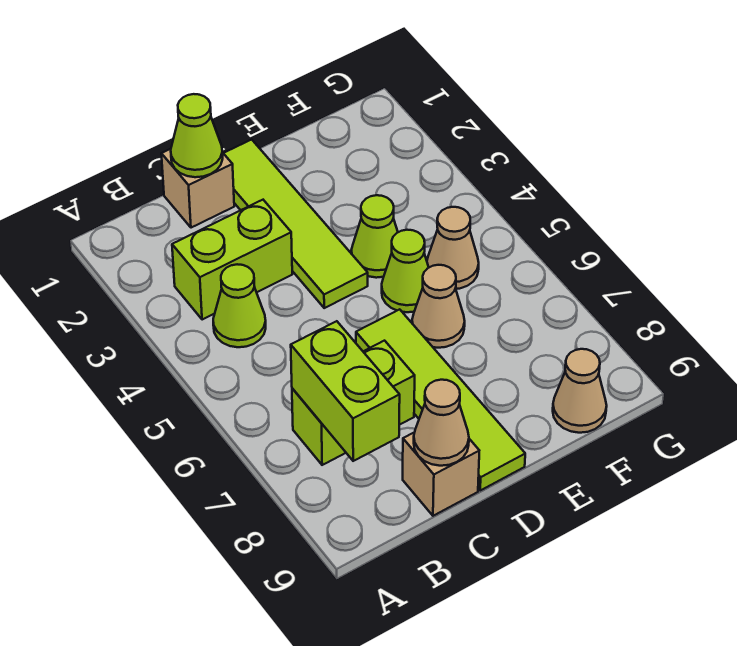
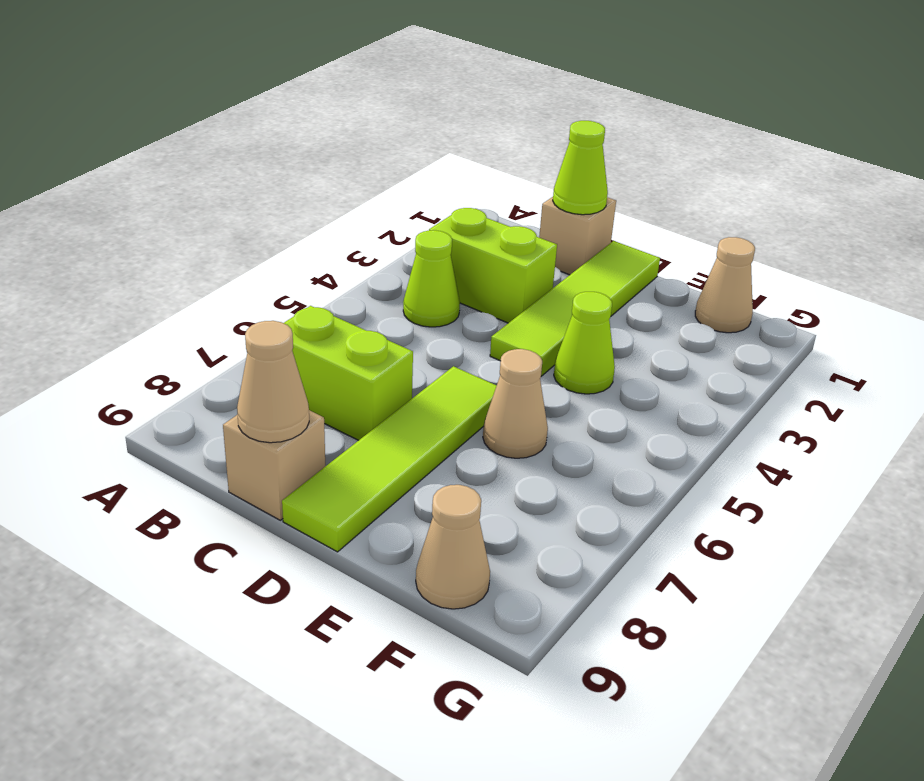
lime brick B7:B8 level 2 -> none
lime cone E5 level 1 -> none
tan cone F5 level 1 -> tan cone F1 level 1

